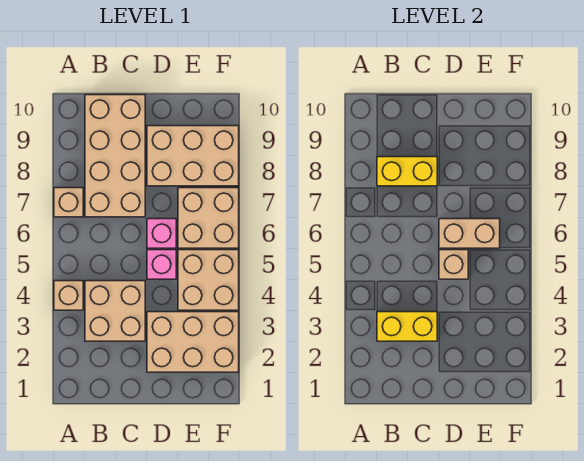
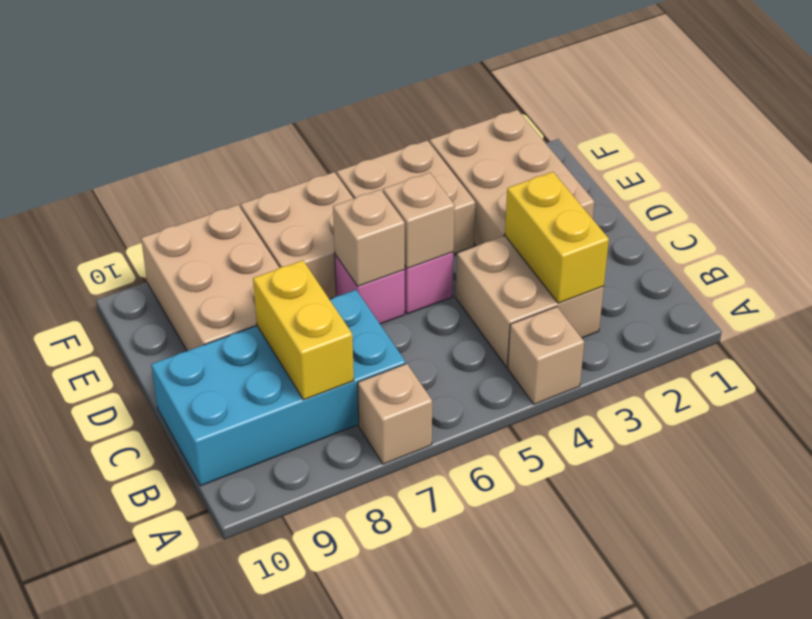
tan brick B7:C10 level 1 -> cyan brick B7:C10 level 1
tan brick D6:E6 level 2 -> tan brick D6 level 2

